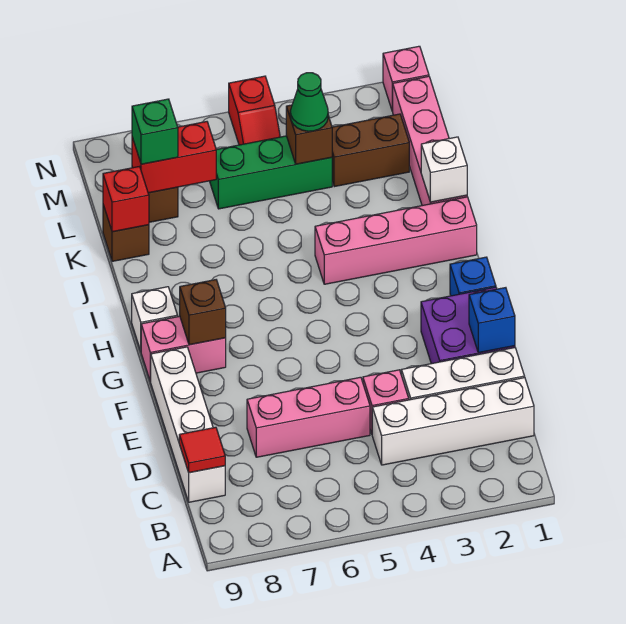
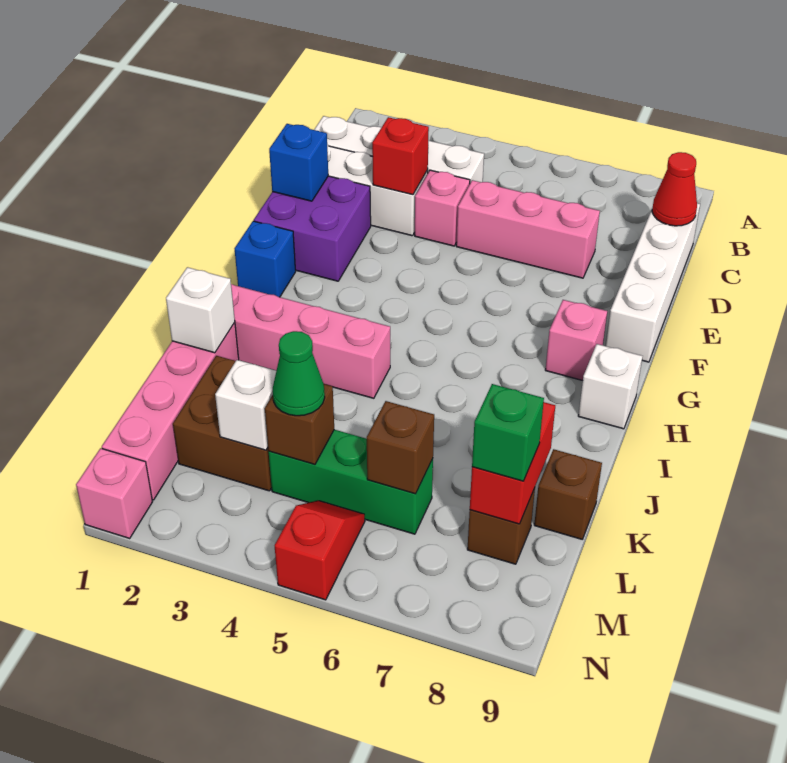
red tile C9 level 2 -> red cone C9 level 2
pink brick G8:G9 level 1 -> pink brick G8 level 1
brown brick G8 level 2 -> brown brick L6 level 2
red brick K9 level 2 -> red brick D3 level 2
brown brick L2:L3 level 1 -> brown brick K2:L3 level 1
none -> white brick L3 level 2
red brick L7:L8 level 2 -> red brick K8:L8 level 2

